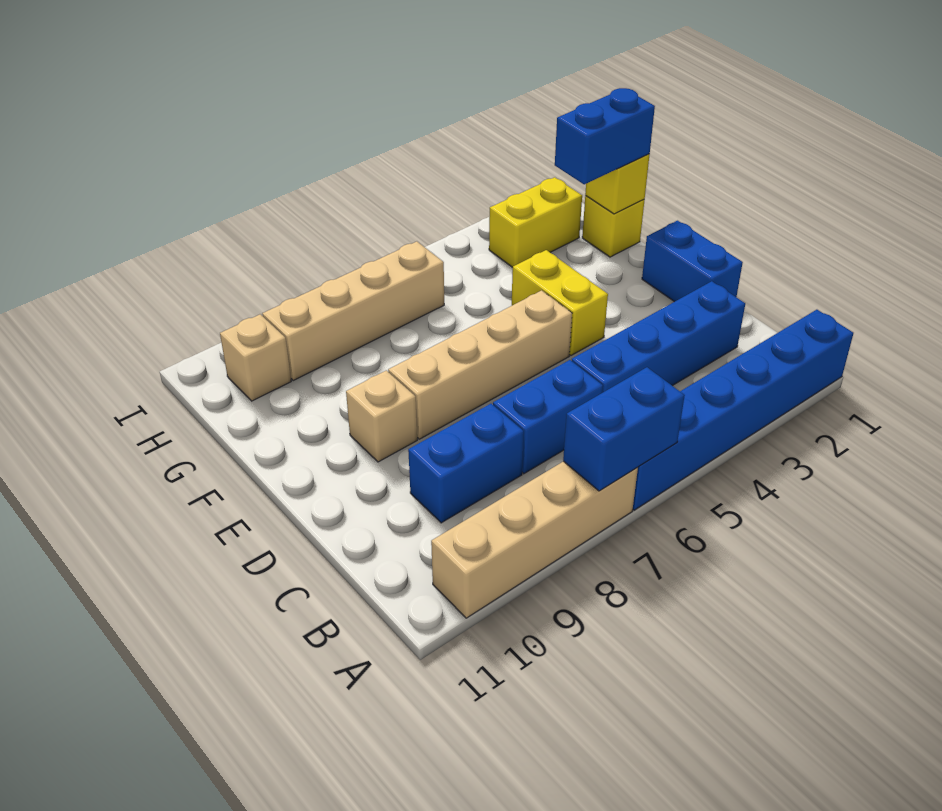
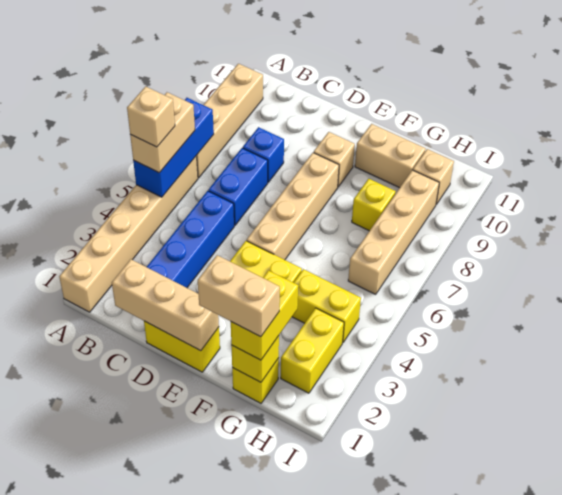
blue brick A1:A6 level 1 -> tan brick A1:A6 level 1
none -> tan brick A5:A6 level 3
none -> tan brick A5 level 4
blue brick A6:A7 level 2 -> blue brick A5:A7 level 2
none -> tan brick C1:E1 level 2
blue brick C8:C9 level 1 -> blue brick C8 level 1
blue brick D1:E1 level 1 -> yellow brick D1:E1 level 1
none -> tan brick F1:G1 level 4
none -> tan brick F10:G10 level 1
blue brick G1:G2 level 3 -> yellow brick G1:G2 level 3
none -> yellow brick G4:H4 level 1
none -> yellow brick G8 level 1

